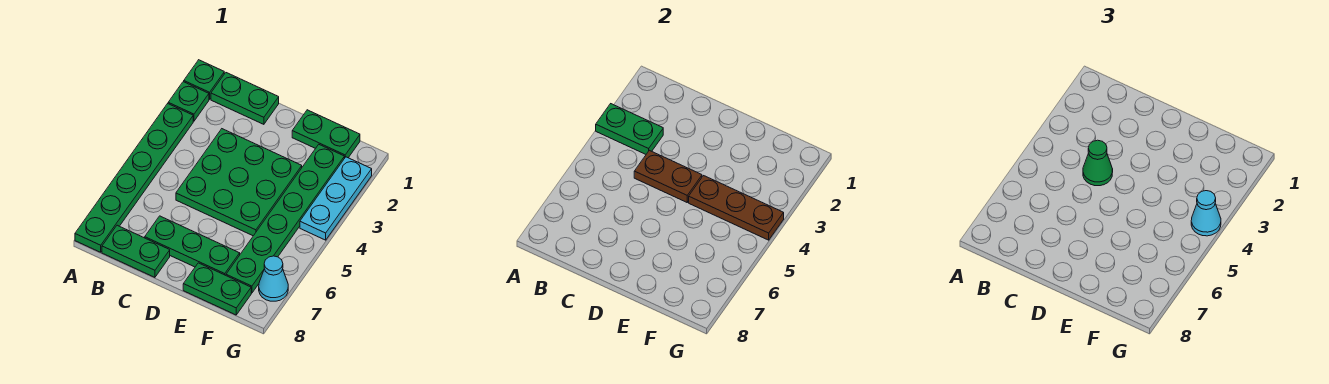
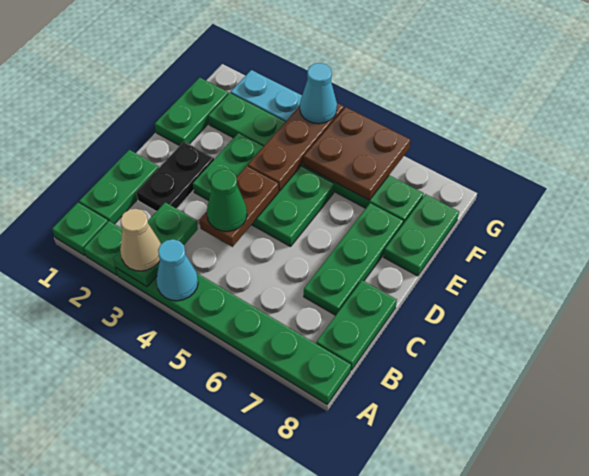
none -> tan cone A3 level 3
none -> black plate C2:D2 level 1
green plate C3:E5 level 1 -> green plate D3:E5 level 1
none -> brown plate F5:G6 level 2
cyan cone G7 level 1 -> cyan cone A4 level 2

